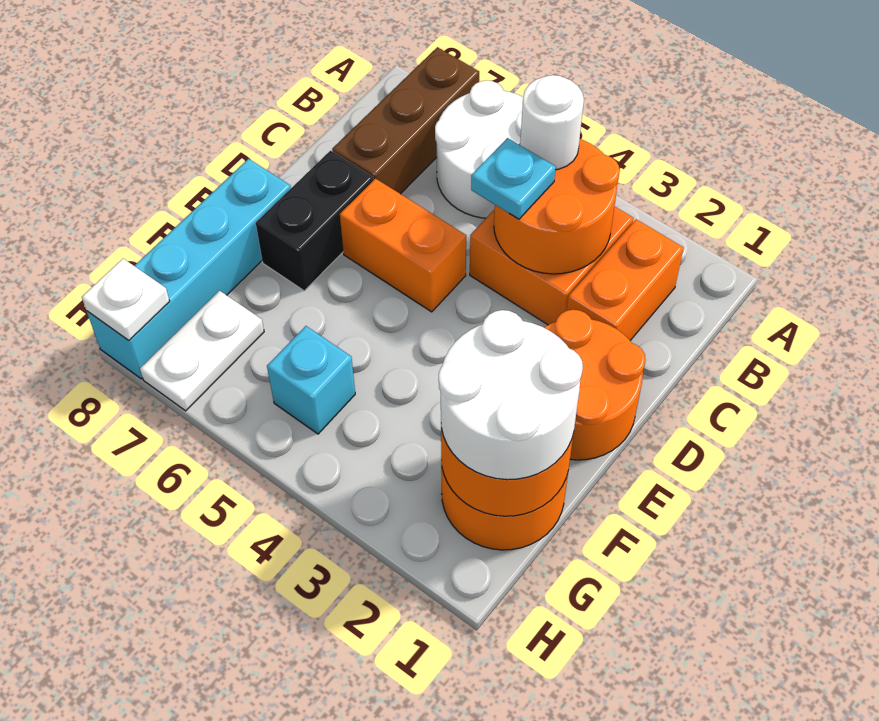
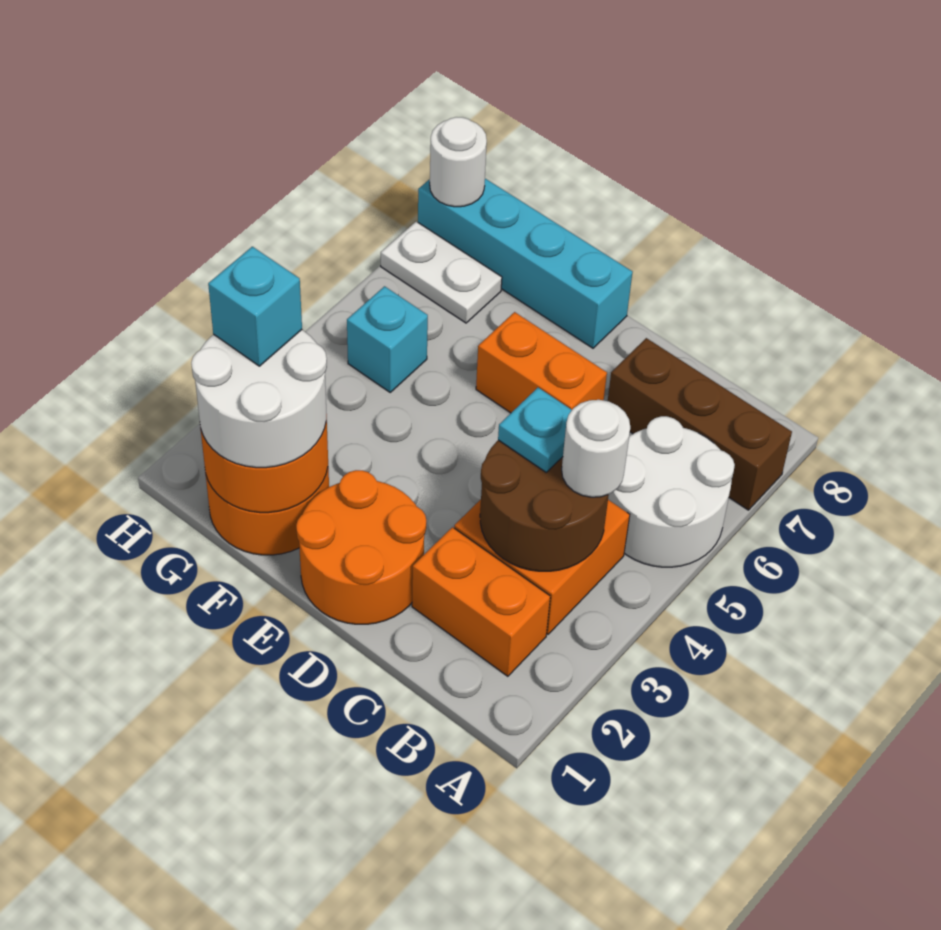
orange round brick B3:C4 level 2 -> brown round brick B3:C4 level 2
orange brick D5:D6 level 1 -> orange brick D6:E6 level 1
black brick D7:E7 level 1 -> none
none -> cyan brick G2 level 4
white plate H8 level 2 -> white round brick H8 level 2

